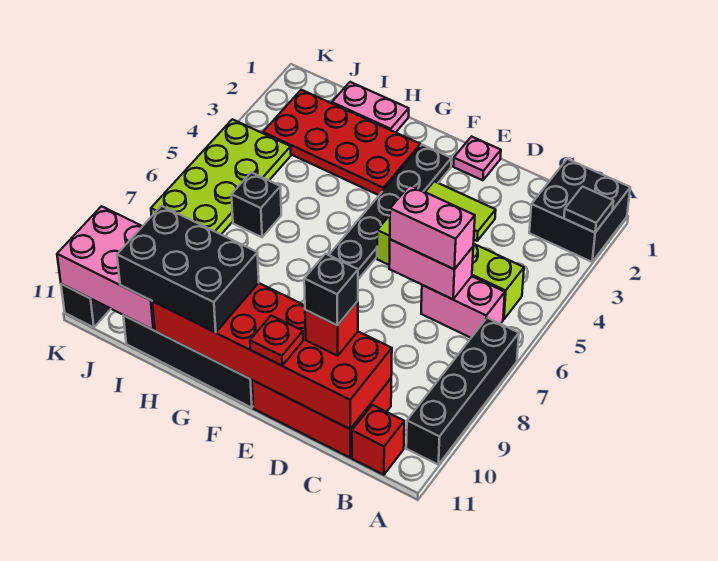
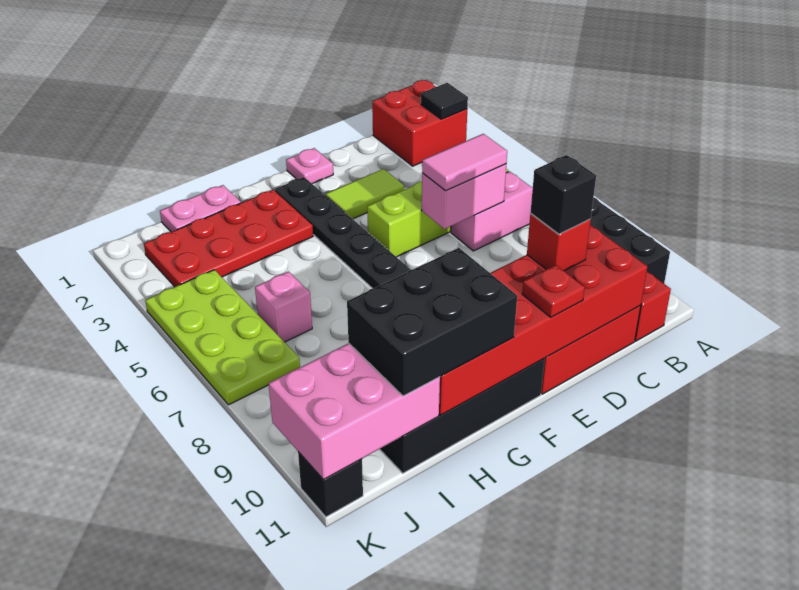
black brick A1:B2 level 1 -> red brick A1:B2 level 1
pink brick C6:D6 level 3 -> pink tile C6:D6 level 3
black brick I6 level 1 -> pink brick I6 level 1

